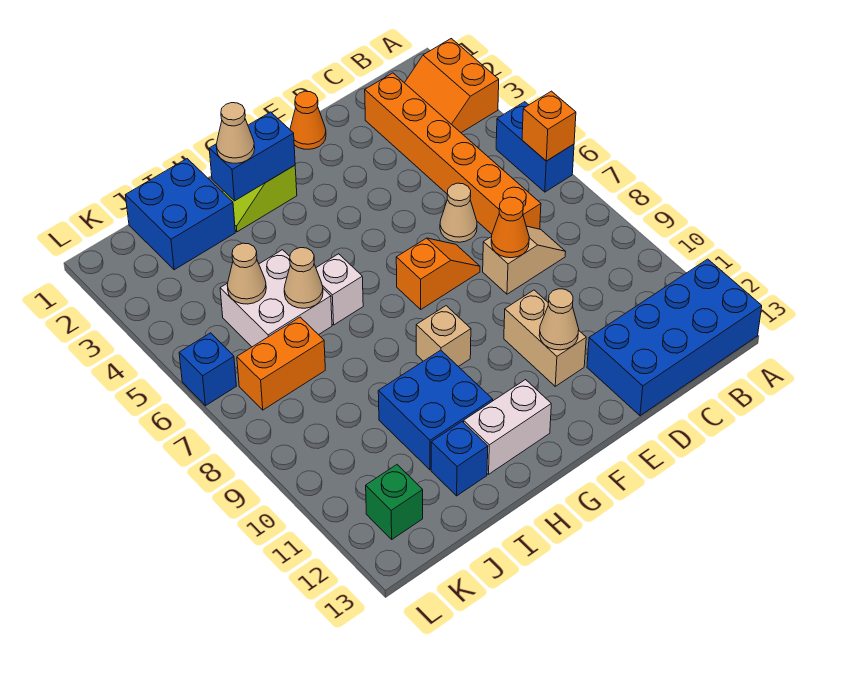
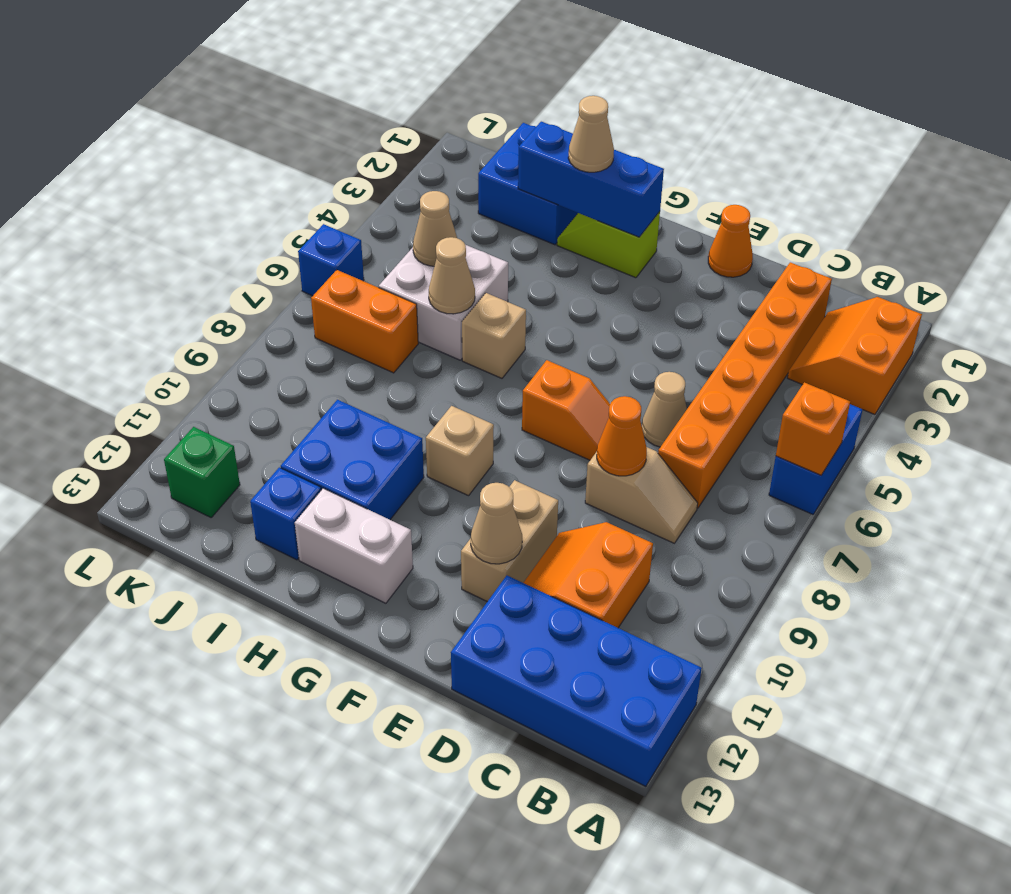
none -> orange slope C10:D11 level 1 top C
blue brick G2:H2 level 2 -> blue brick G2:I2 level 2
white brick H6 level 1 -> tan brick H6 level 1

